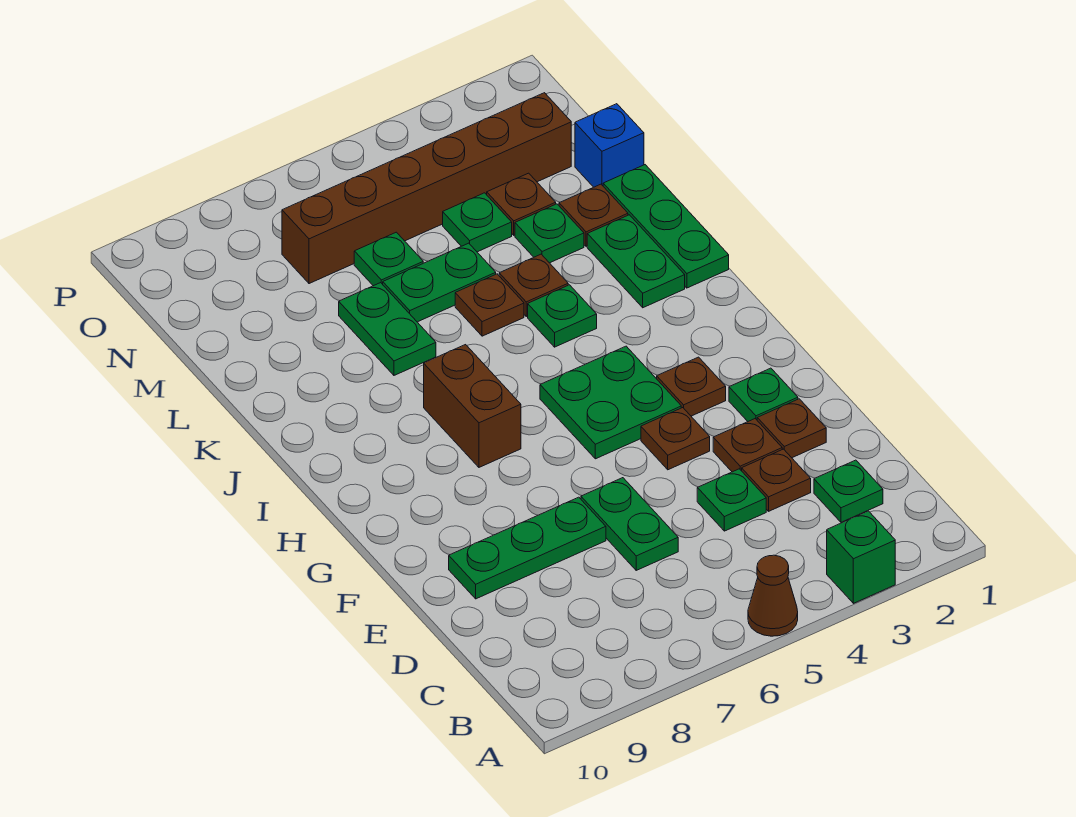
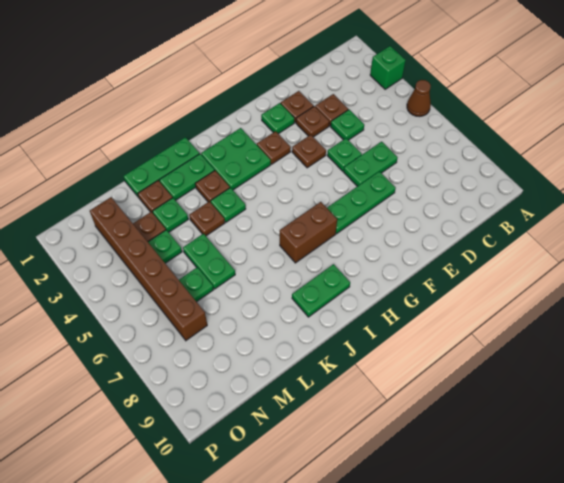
green plate C2 level 1 -> green plate E5 level 1
green plate E7:E9 level 1 -> green plate E7:G7 level 1
green plate G4:H5 level 1 -> green plate H2:I3 level 1
brown plate K5 level 1 -> brown plate J3 level 1
green plate K7:L7 level 1 -> green plate I9:J9 level 1
blue brick M1 level 1 -> none

